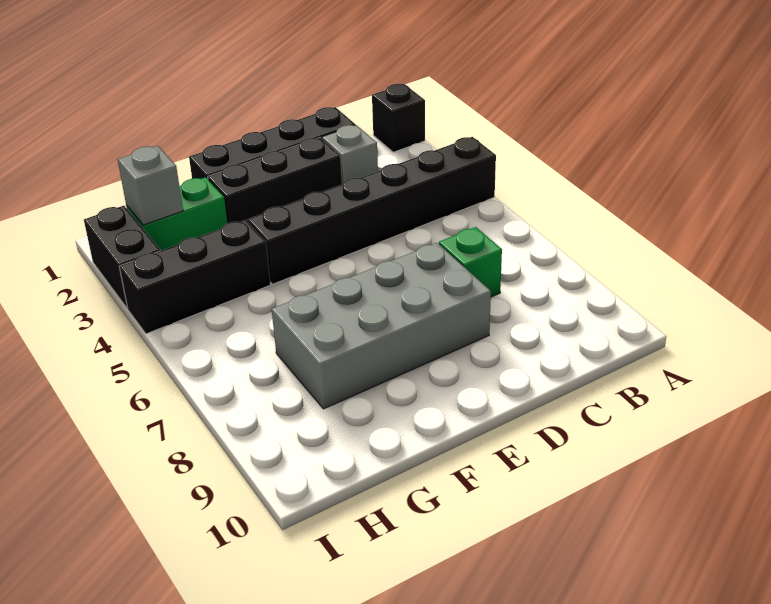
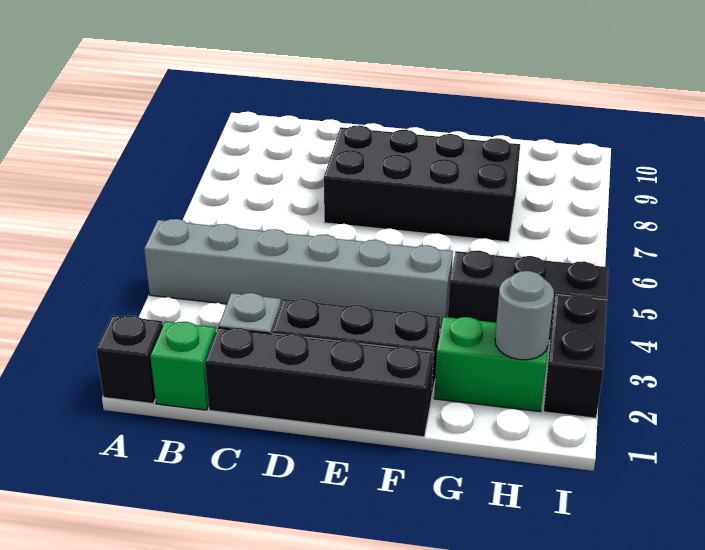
black brick A4:F4 level 1 -> grey brick A4:F4 level 1
green brick C7 level 1 -> green brick B1 level 1
grey brick D7:G8 level 1 -> black brick D7:G8 level 1
grey brick H2 level 2 -> grey round brick H2 level 2

